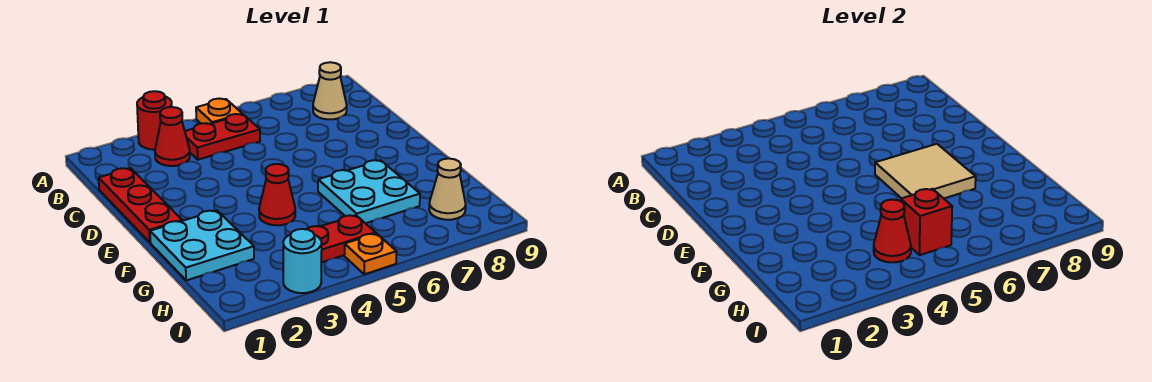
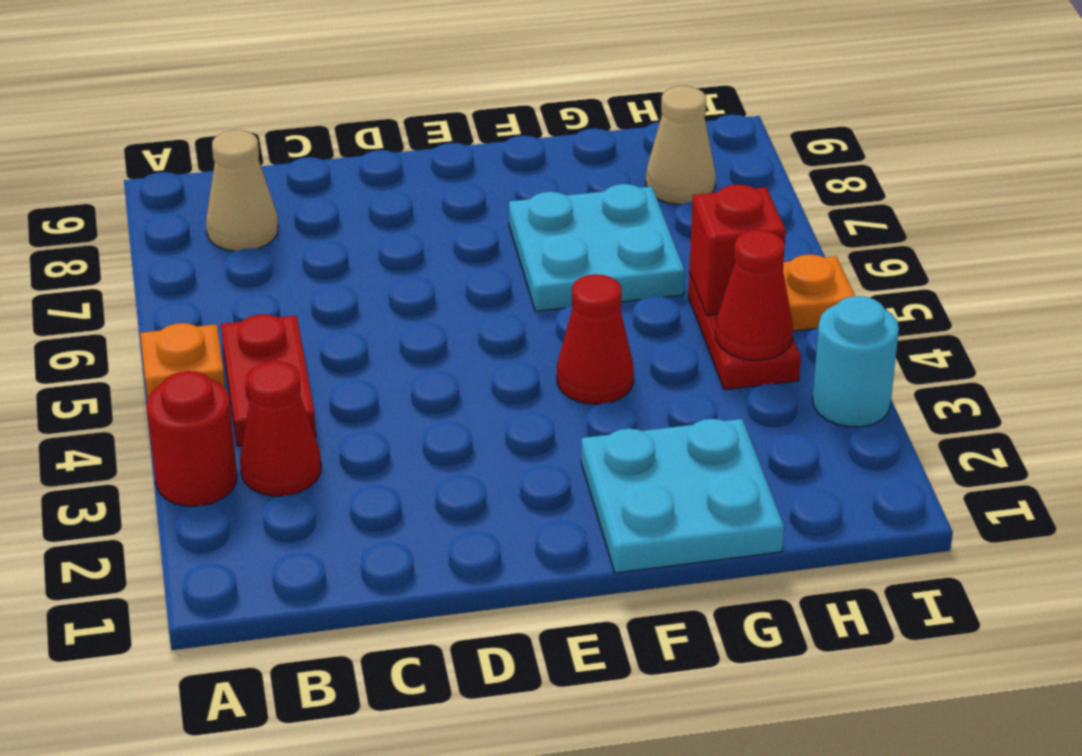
red plate C1:E1 level 1 -> none
tan tile E6:F7 level 2 -> none

